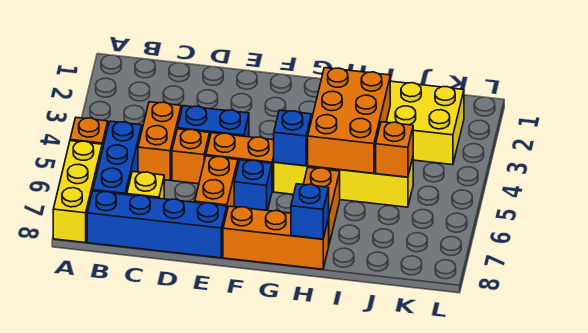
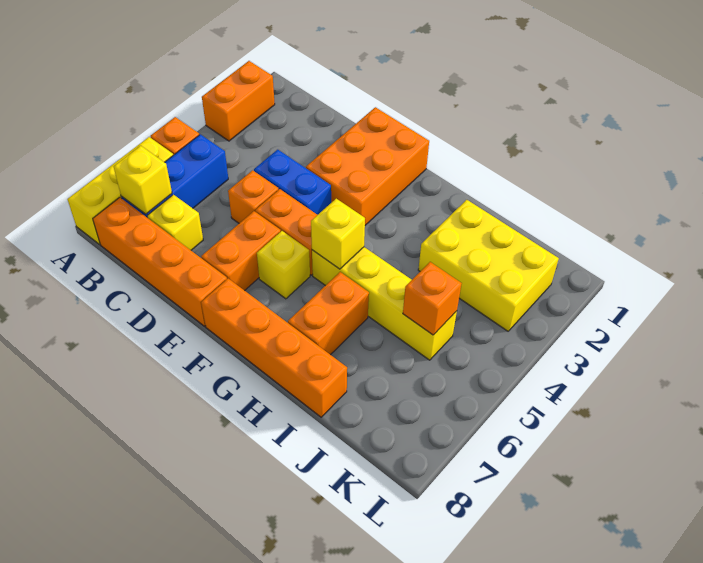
none -> yellow brick B7 level 2
blue brick B8:E8 level 1 -> orange brick B8:E8 level 1
orange brick C4:C5 level 1 -> orange brick A2:A3 level 1
blue brick F6 level 1 -> yellow brick F6 level 1
orange brick F8:H8 level 1 -> orange brick F8:I8 level 1
blue brick G5 level 2 -> yellow brick G5 level 2
orange brick H3:I5 level 2 -> orange brick E1:F3 level 1
blue brick H8 level 2 -> none

